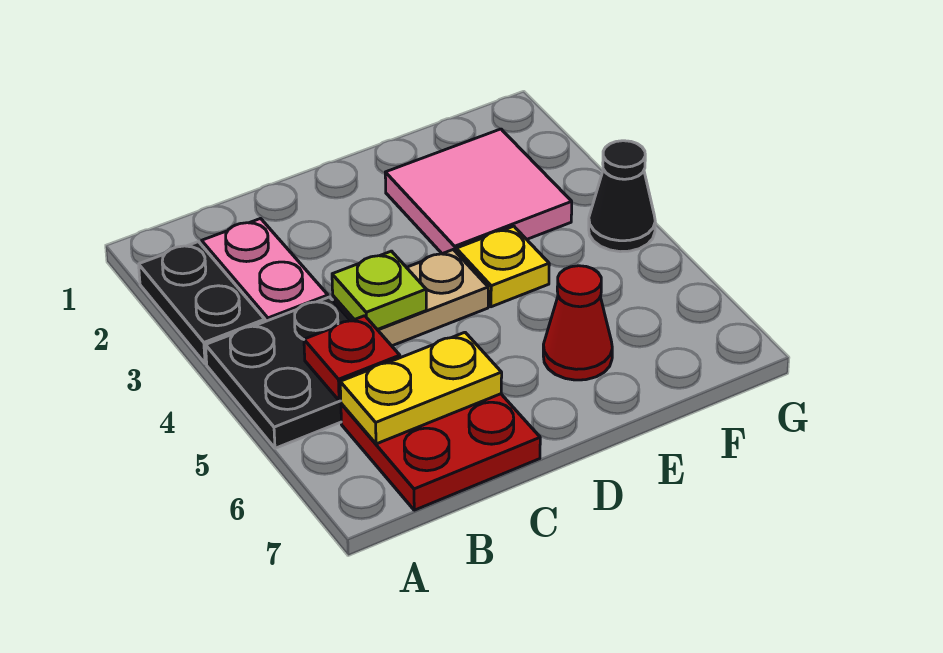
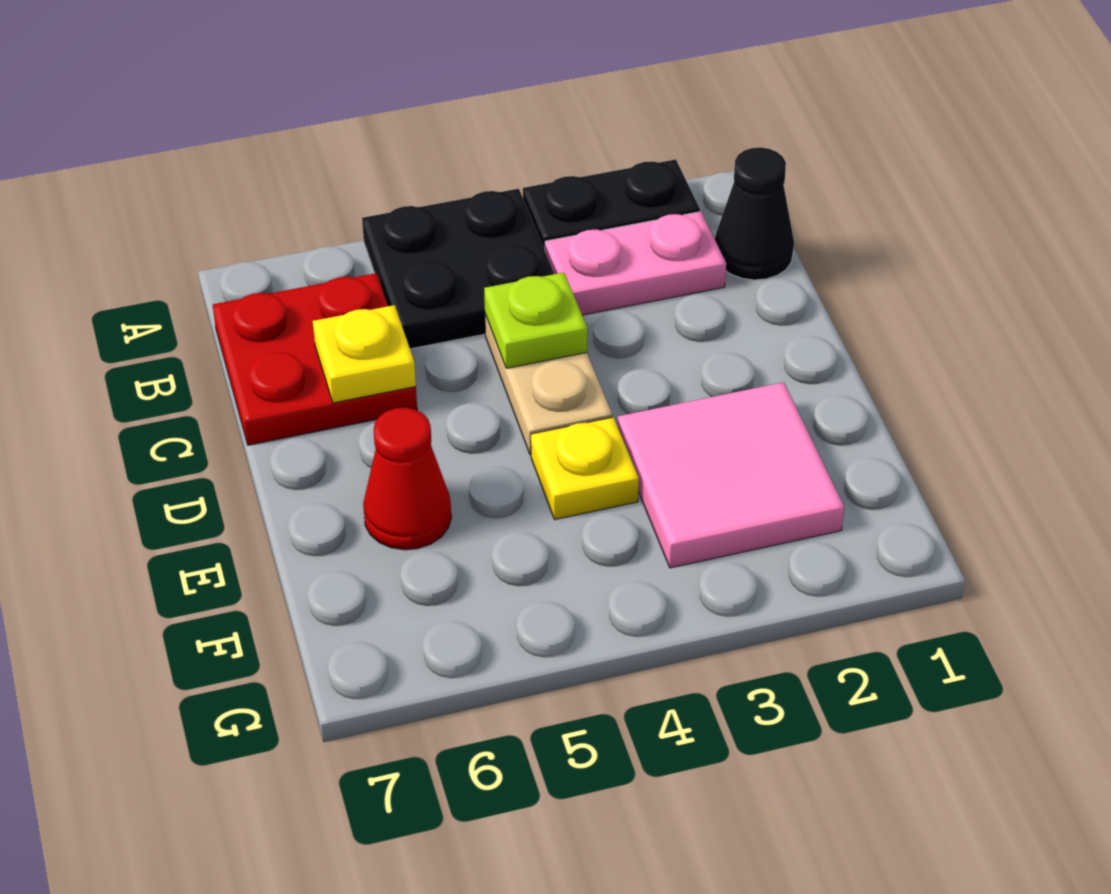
red plate B5 level 2 -> none
yellow plate B6:C6 level 2 -> yellow plate C6 level 2
black cone G4 level 1 -> black cone B1 level 1

